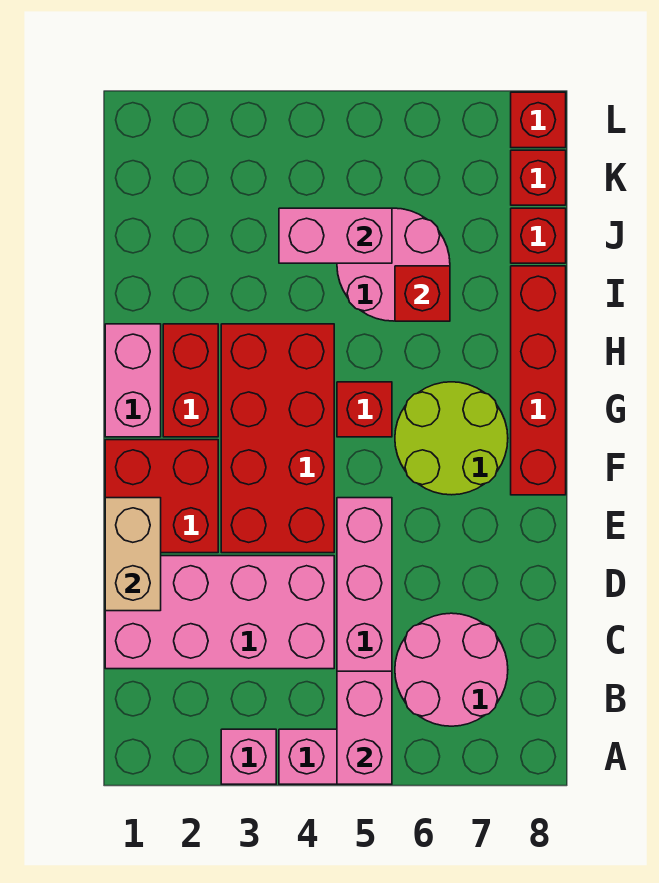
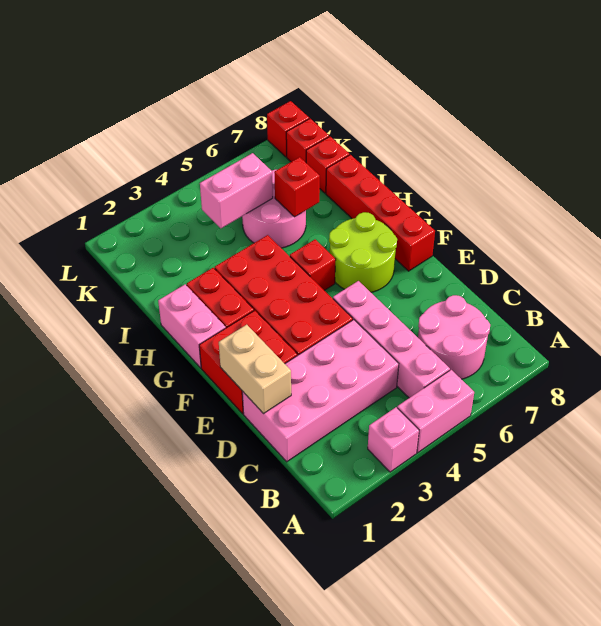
pink brick A5:B5 level 2 -> none

